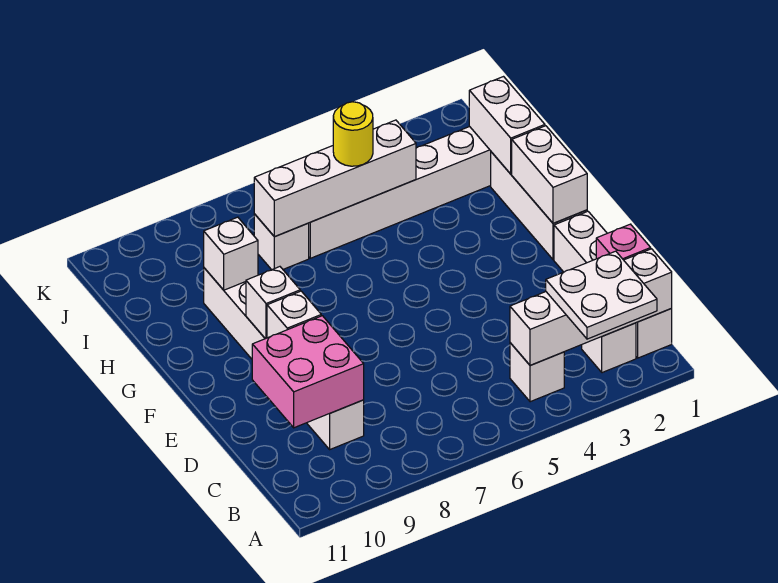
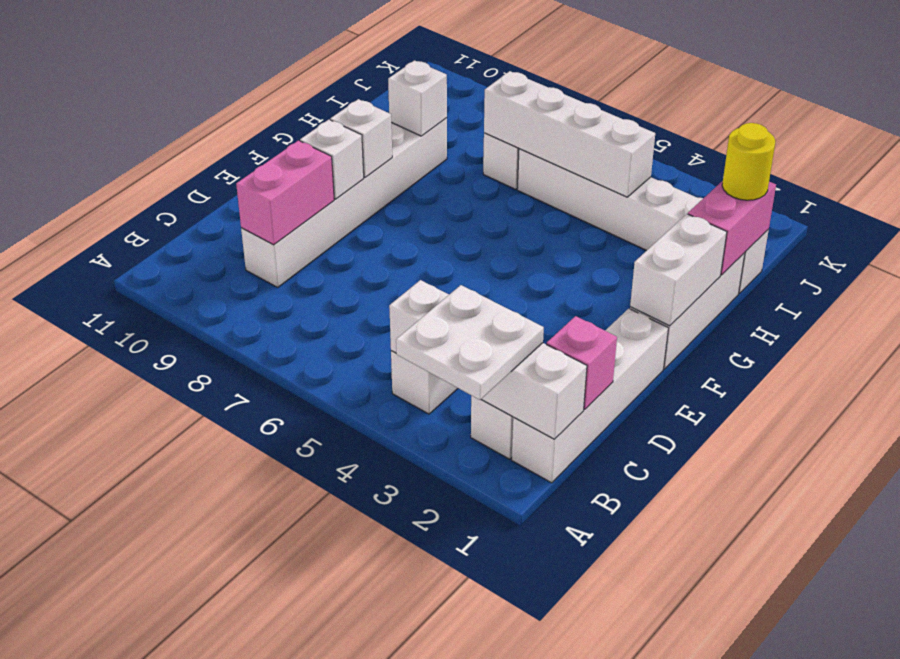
pink brick C9:D10 level 2 -> pink brick C9:D9 level 2
white brick H1:I1 level 2 -> pink brick H1:I1 level 2
yellow round brick I5 level 3 -> yellow round brick I1 level 3

